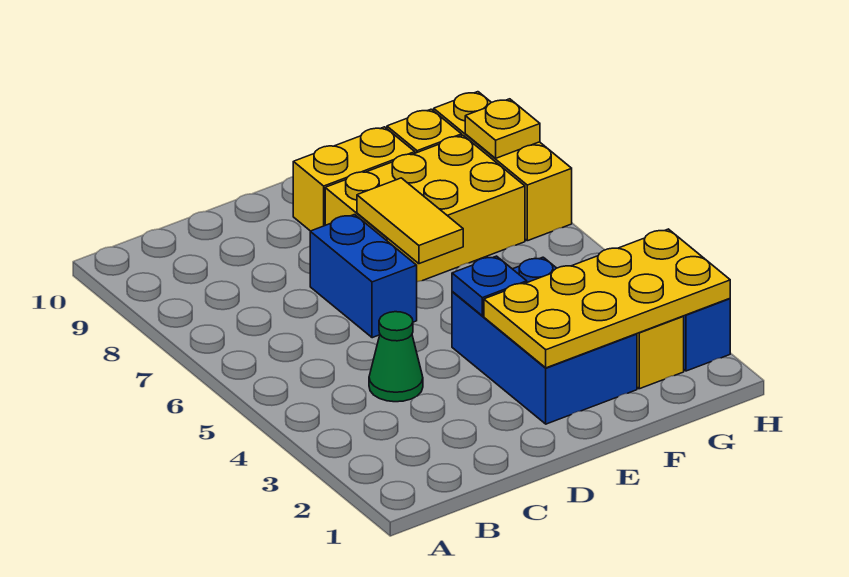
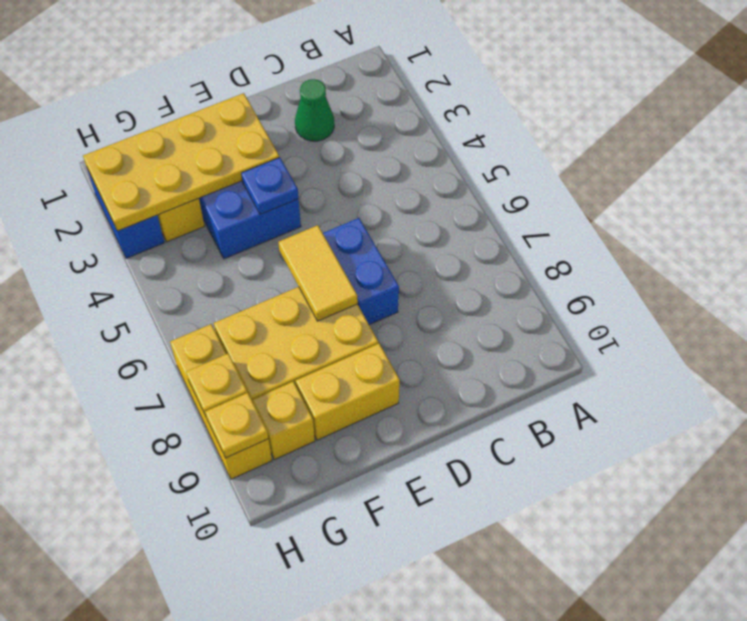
green cone C4 level 1 -> green cone C2 level 1
none -> yellow plate H9 level 2

